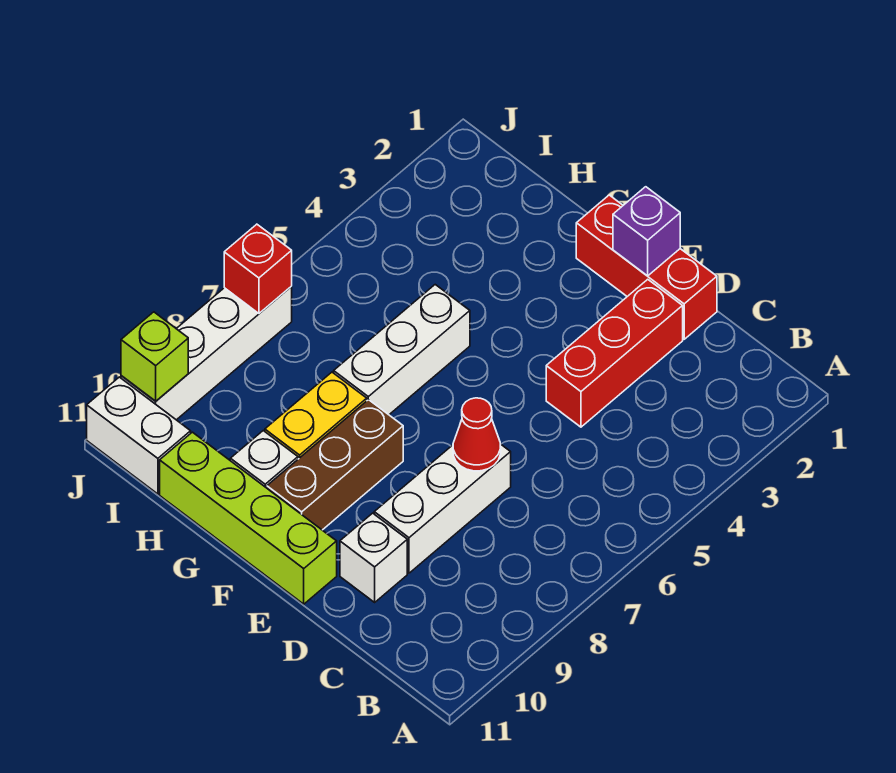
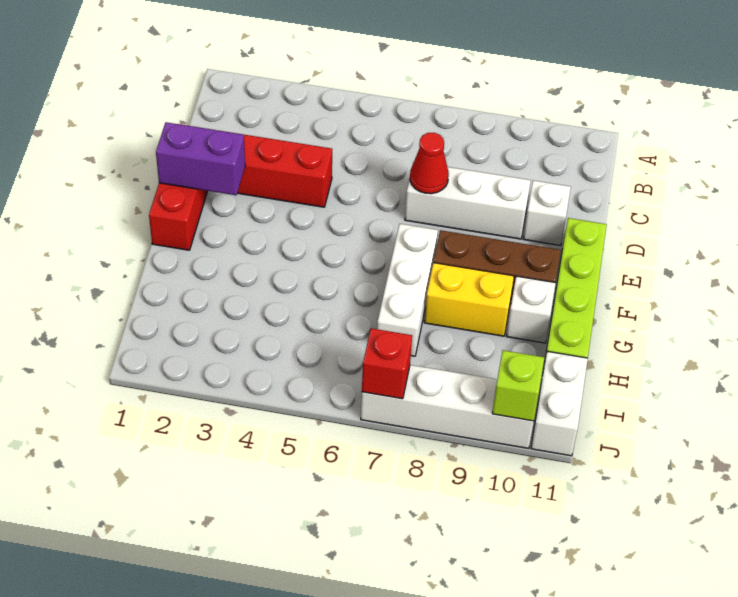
purple brick E1 level 2 -> purple brick E1:E2 level 2
white brick G5:G7 level 1 -> white brick F7:H7 level 1

